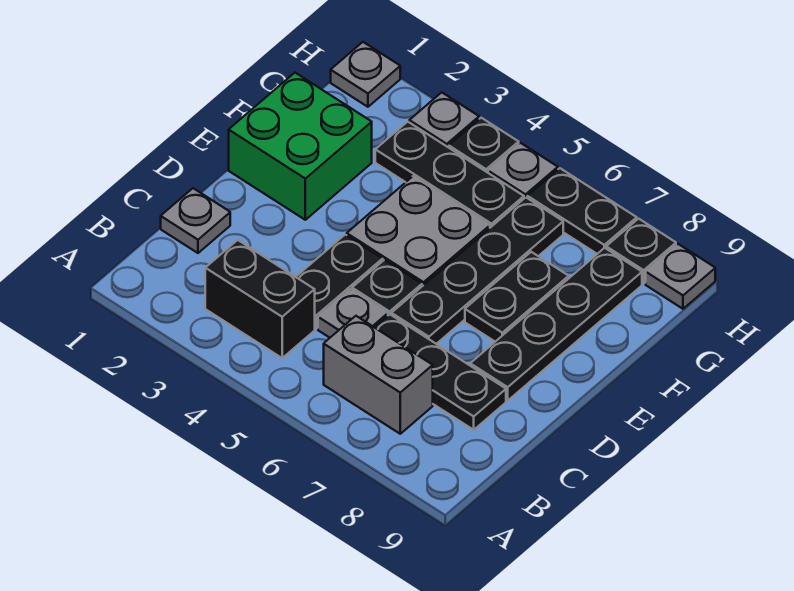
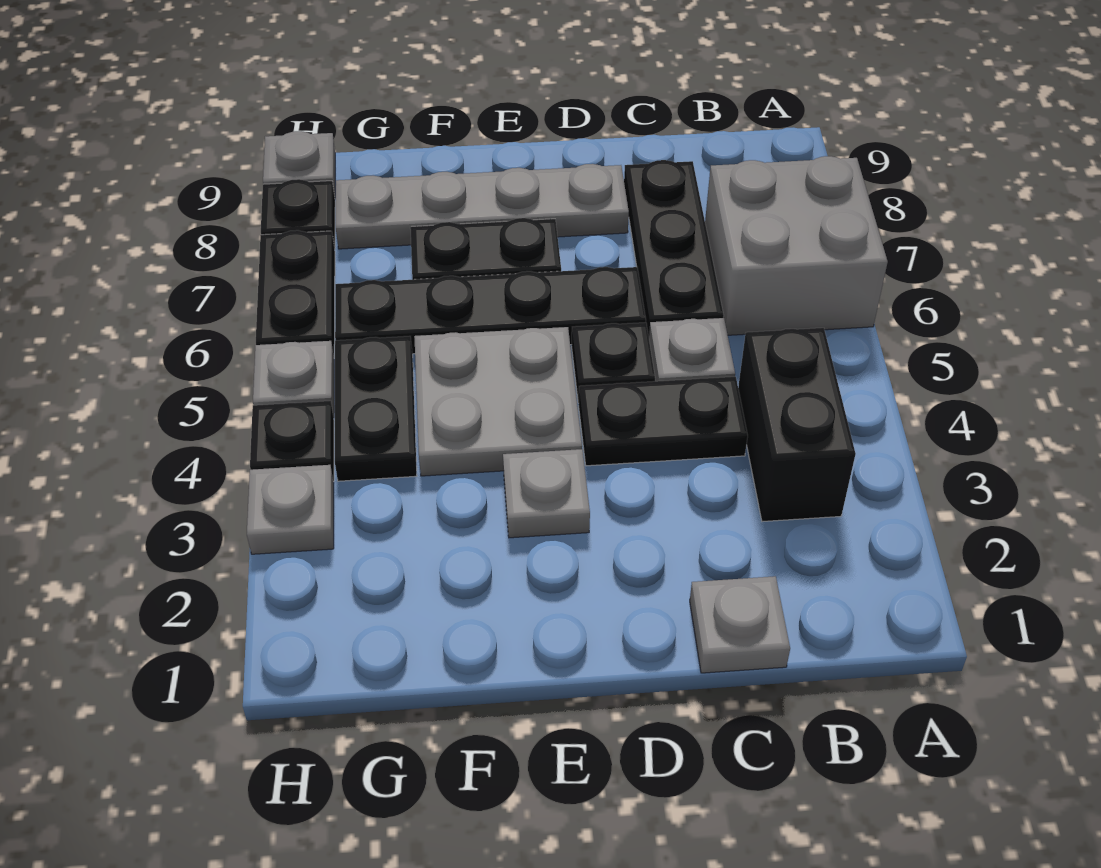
grey brick B6:B7 level 1 -> grey brick A6:B7 level 1
black plate D8:G8 level 1 -> grey plate D8:G8 level 1
green brick E1:F2 level 1 -> none
black plate G3:G5 level 1 -> black plate G4:G5 level 1
grey plate H1 level 1 -> grey plate E3 level 1

